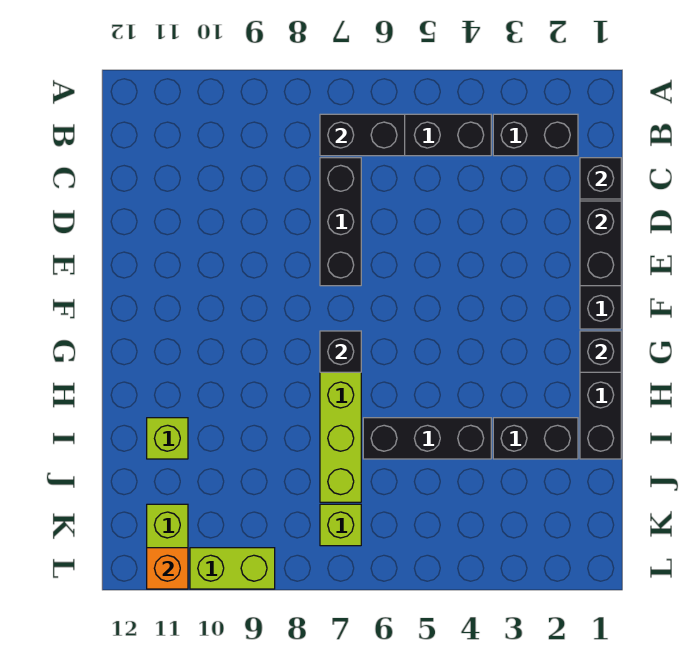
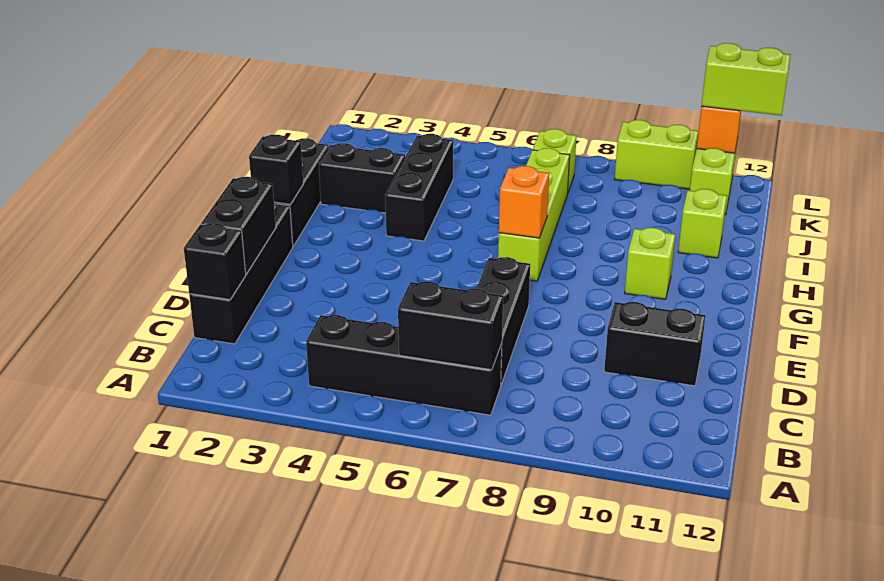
black brick B2:B3 level 1 -> black brick D10:D11 level 1
black brick G7 level 2 -> orange brick G7 level 2
none -> lime brick G10 level 1
black brick I4:I6 level 1 -> black brick H4:J4 level 1
none -> lime brick L11:L12 level 3

